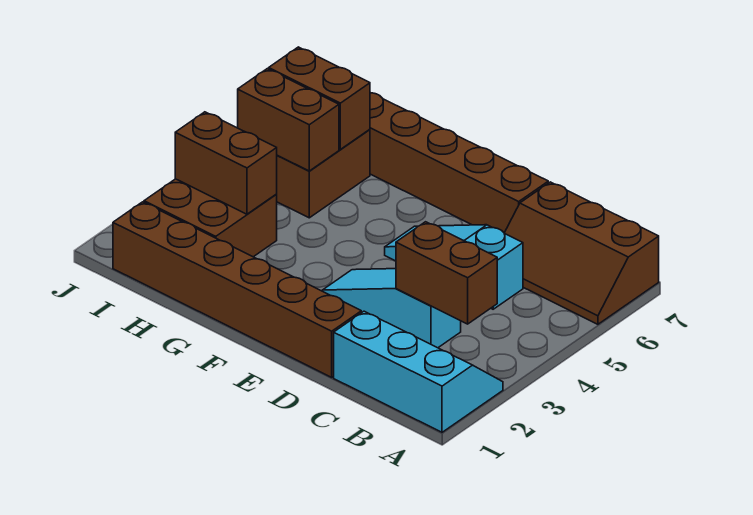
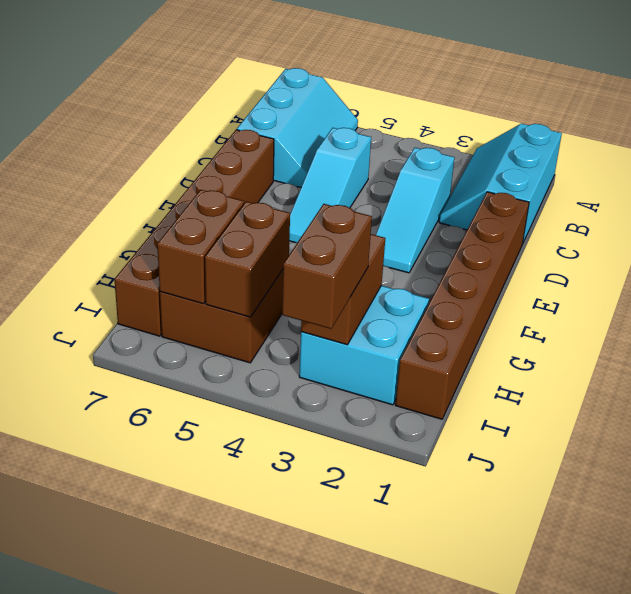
brown slope A6:C7 level 1 top 7 -> cyan slope A6:C7 level 1 top 7
brown brick B3:C3 level 2 -> brown brick I3:J3 level 3
brown brick H2:I3 level 1 -> cyan brick H2:I3 level 1

